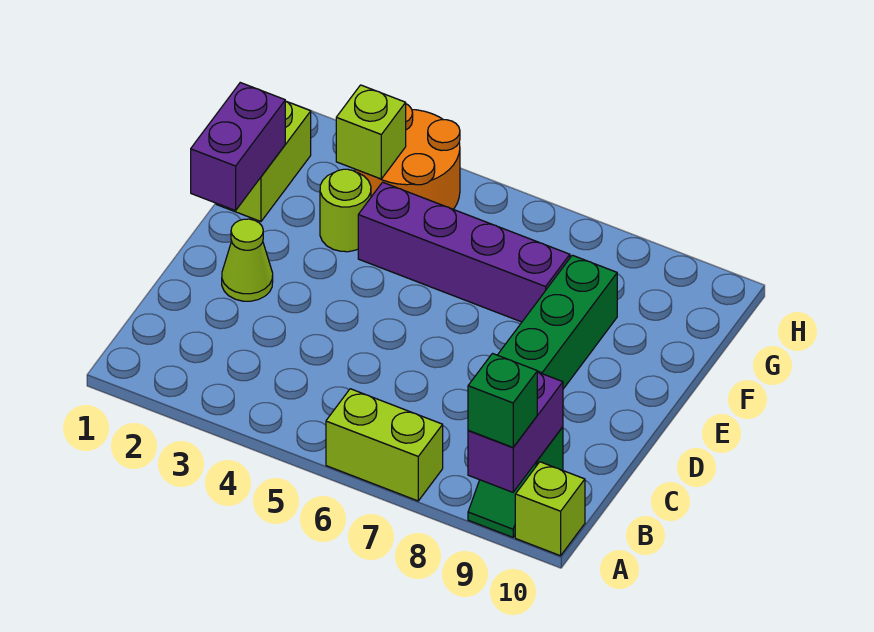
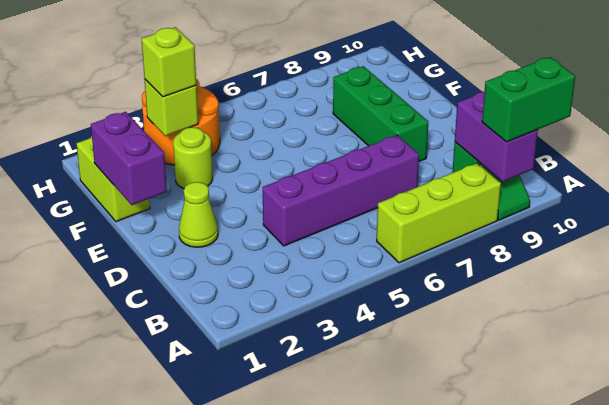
lime brick A6:A7 level 1 -> lime brick A6:A8 level 1
green brick A9 level 3 -> green brick A9:A10 level 3
lime brick A10 level 1 -> lime brick G3 level 3
purple brick F4:F7 level 1 -> purple brick C4:C7 level 1

